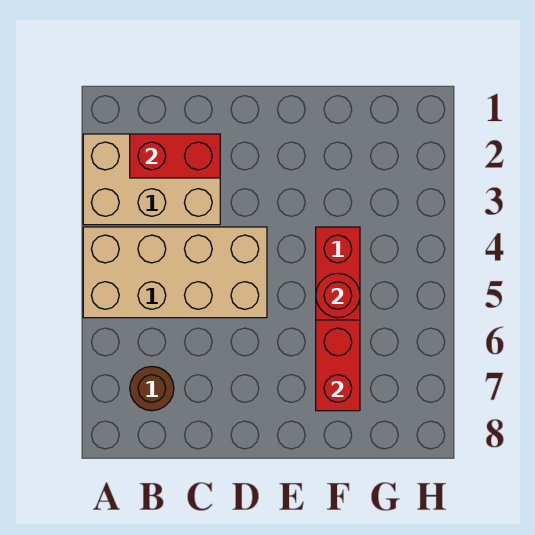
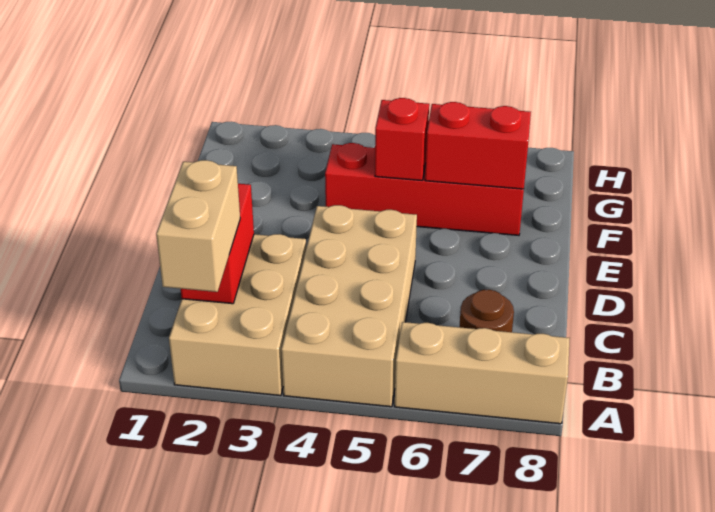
none -> tan brick A2:B2 level 3
none -> tan brick A6:A8 level 1
red round brick F5 level 2 -> red brick F5 level 2

